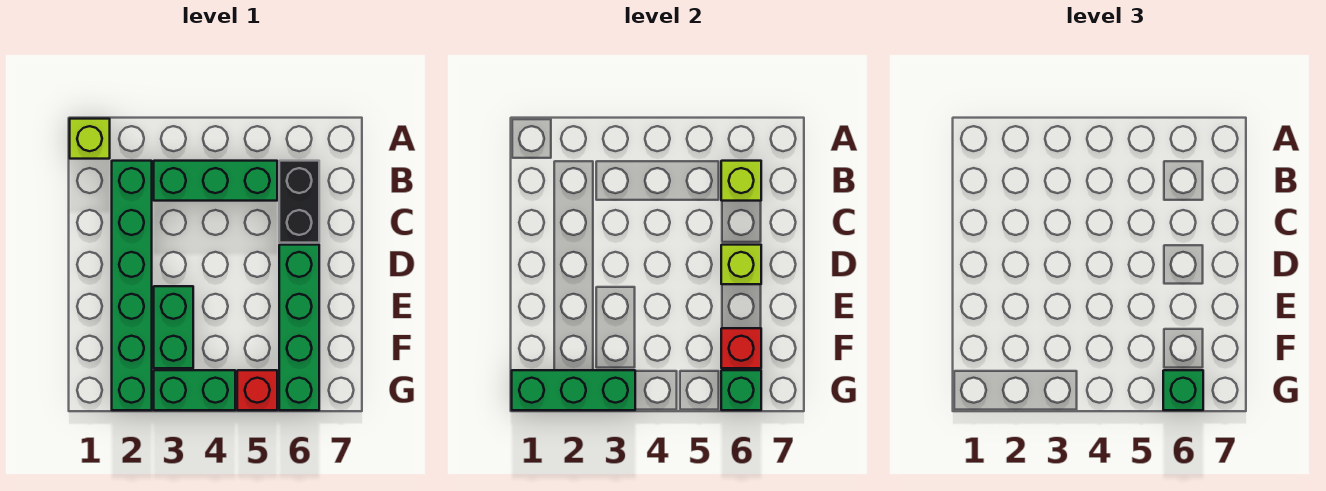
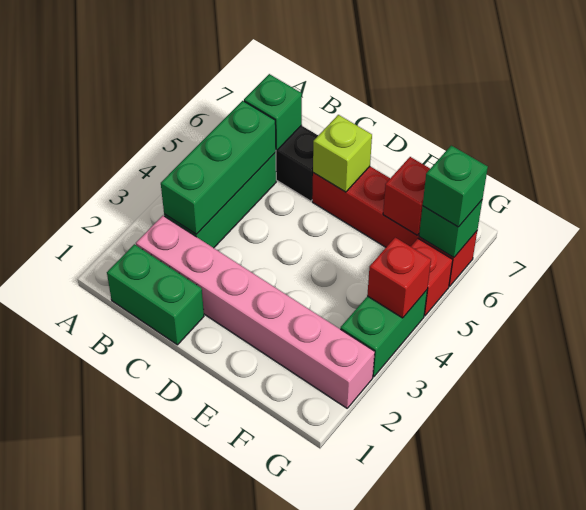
lime brick A1 level 1 -> none
green brick B2:G2 level 1 -> pink brick B2:G2 level 1
lime brick B6 level 2 -> green brick B6 level 2
green brick D6:G6 level 1 -> red brick D6:G6 level 1
green brick E3:F3 level 1 -> green brick B1:C1 level 1
green brick G1:G3 level 2 -> green brick B3:B5 level 2
none -> red brick G4 level 2

